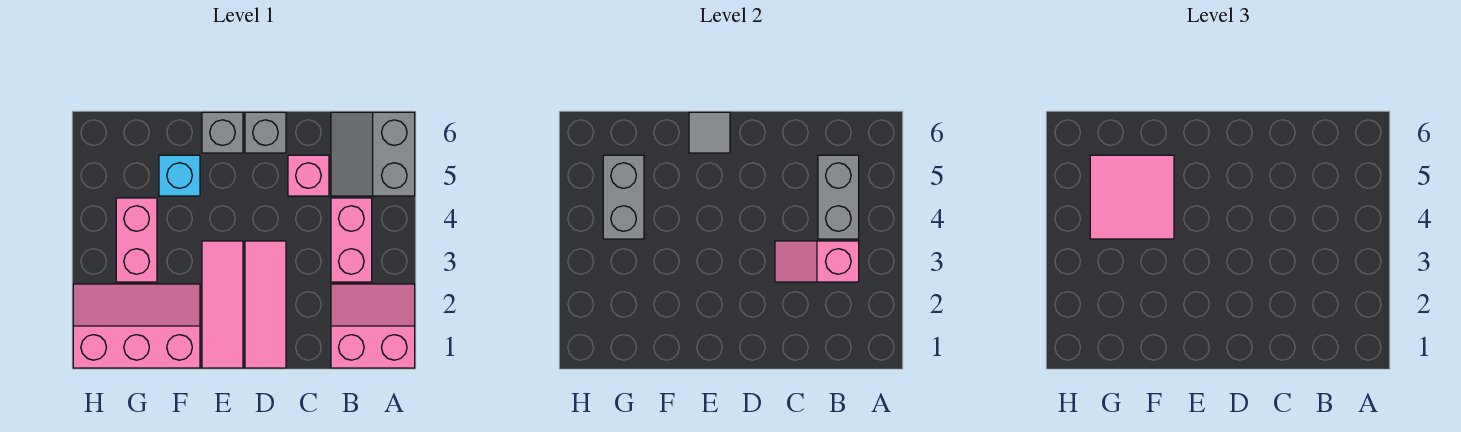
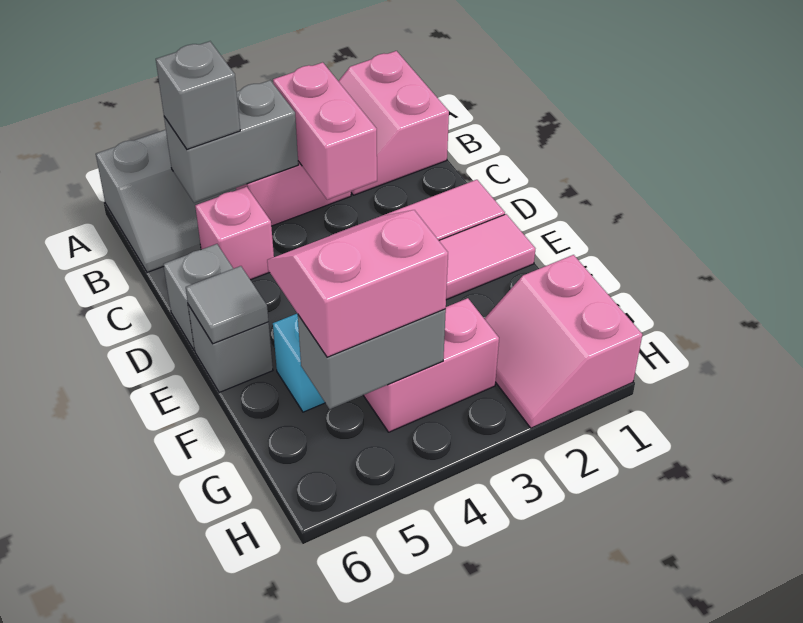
pink slope B3:C3 level 2 top B -> pink brick B3:C3 level 2
none -> grey brick B5 level 3
pink slope F1:H2 level 1 top 1 -> pink slope G1:H2 level 1 top 1
pink tile F4:G5 level 3 -> pink slope F4:G5 level 3 top G

